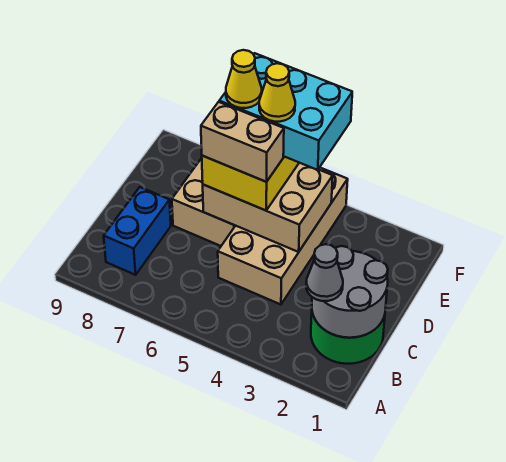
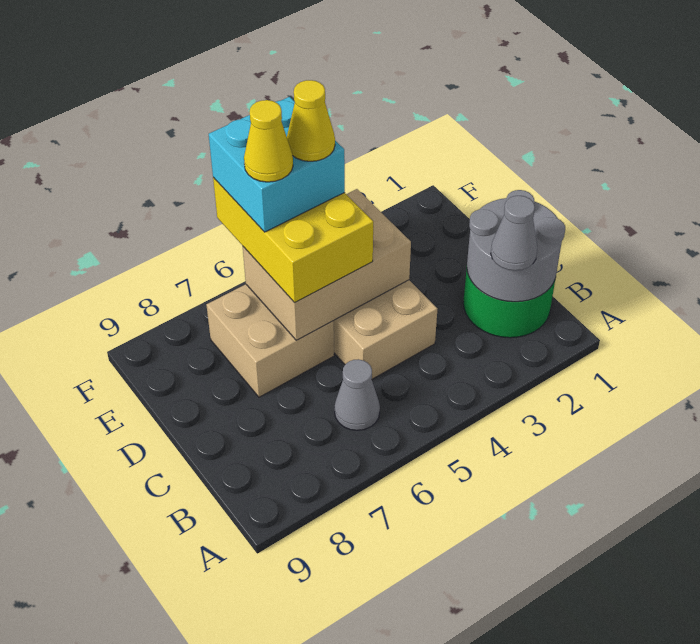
none -> grey cone B6 level 1
blue brick B8:C8 level 1 -> none
tan brick D5:D6 level 4 -> none
cyan brick E4:F6 level 4 -> cyan brick E5:F6 level 4

